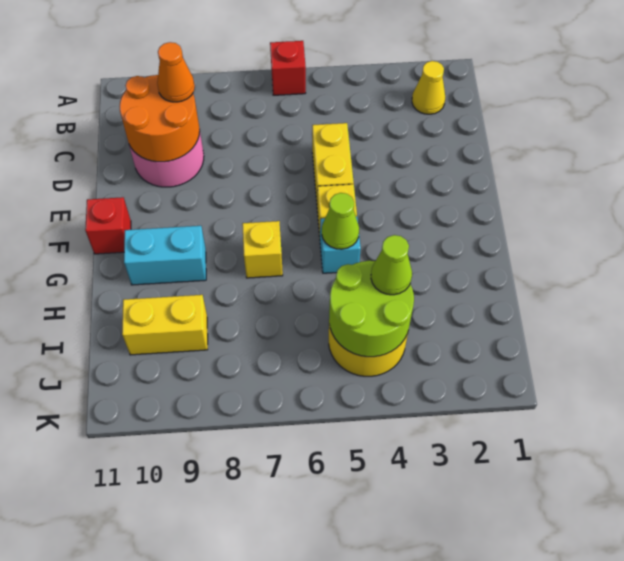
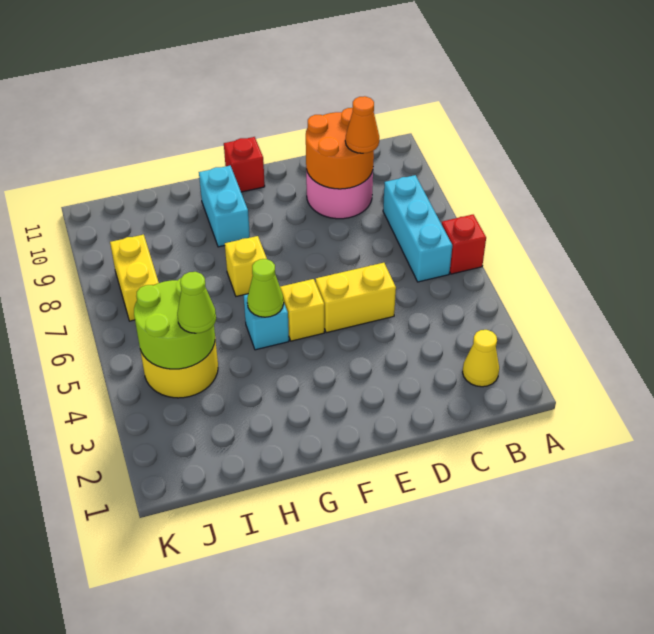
none -> cyan brick B6:B8 level 1
yellow brick I9:I10 level 1 -> yellow brick J7:J8 level 1

